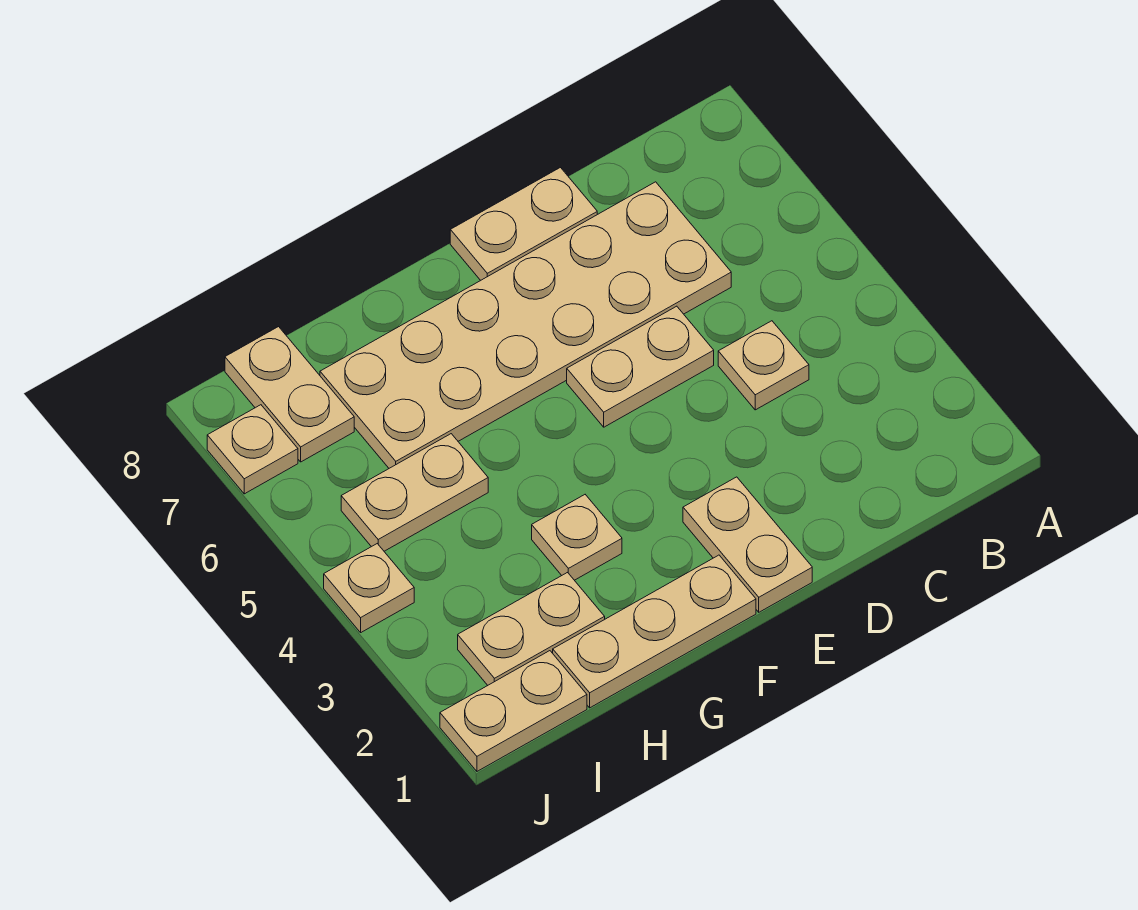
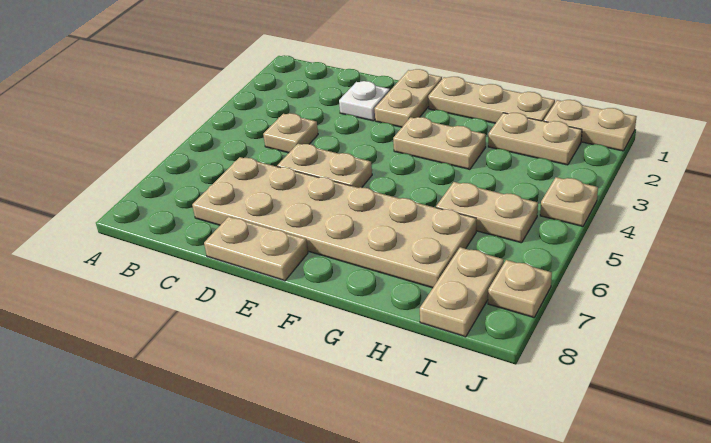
none -> white plate D2 level 1
tan plate G3 level 1 -> tan plate F3:G3 level 1

